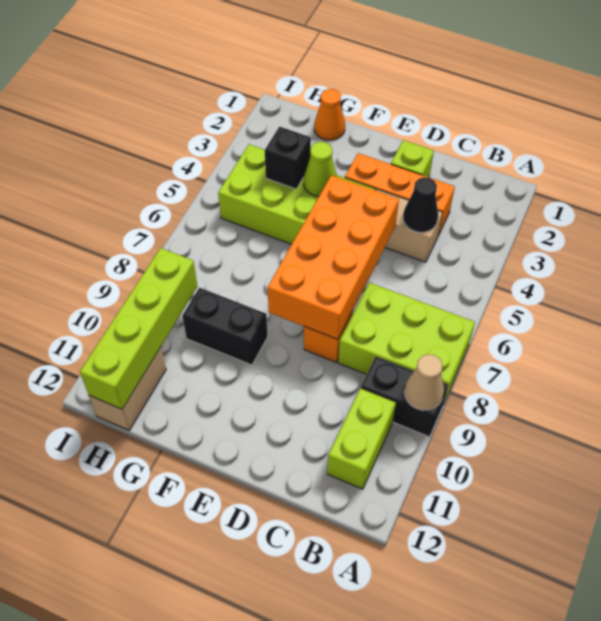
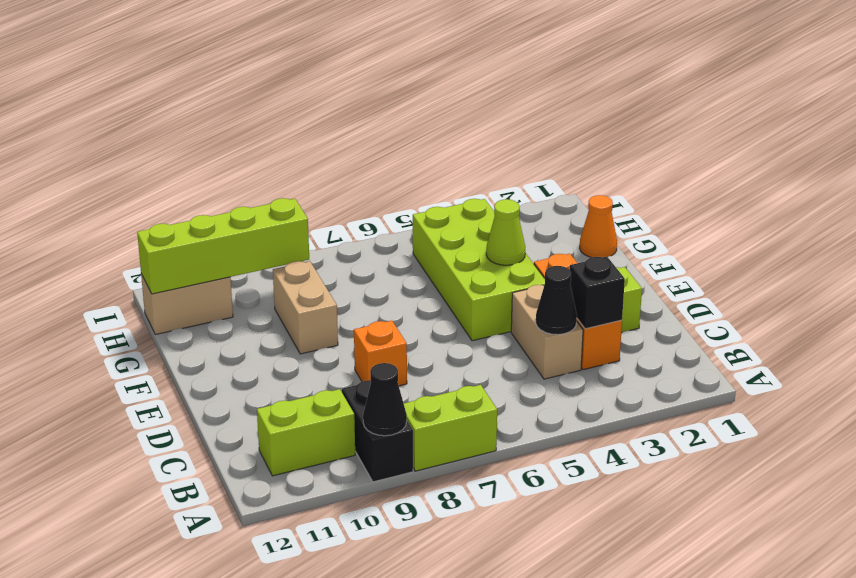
lime brick A7:C8 level 1 -> lime brick A7:A8 level 1
tan cone A9 level 2 -> black cone A9 level 2
orange brick D5:E8 level 2 -> none
black brick F9:G9 level 1 -> tan brick F9:G9 level 1
black brick G4 level 2 -> black brick C3 level 2

